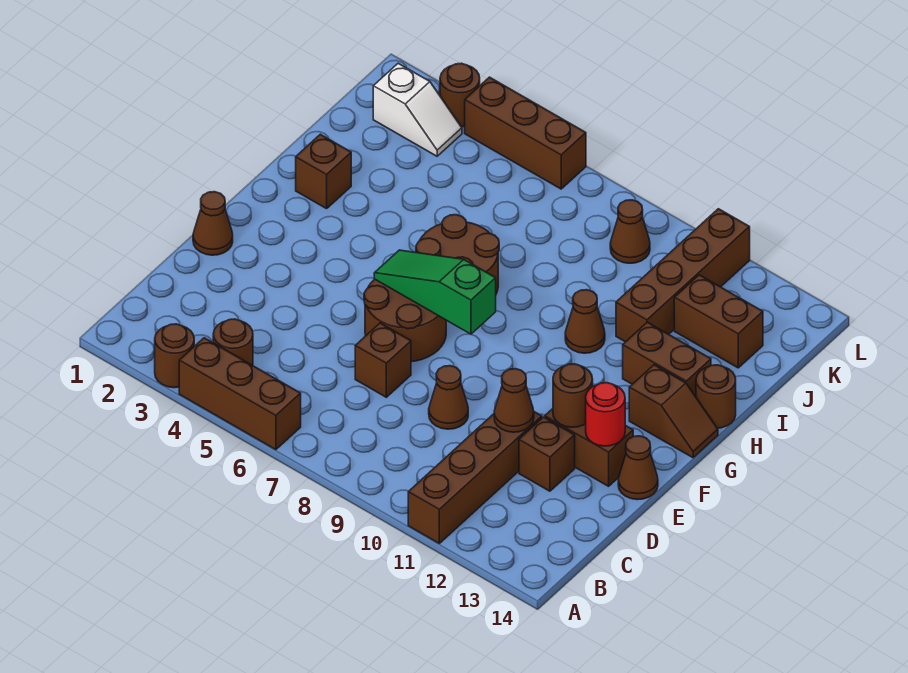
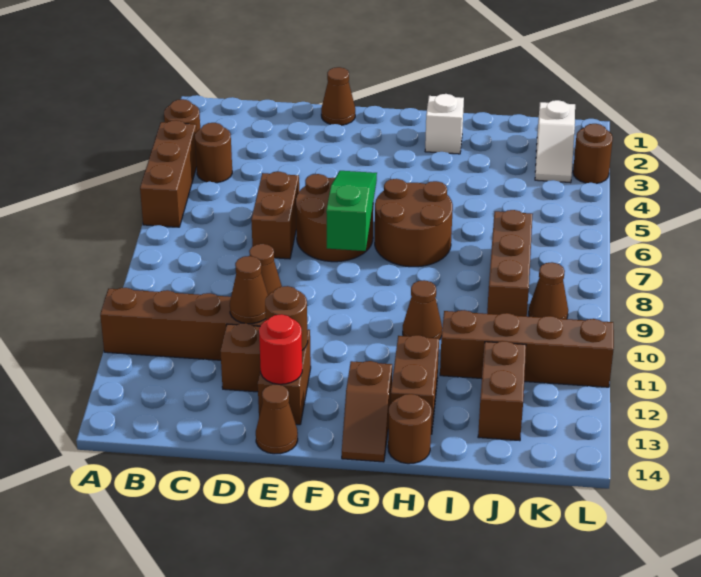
brown brick D7 level 1 -> brown brick D6:D7 level 1
brown brick H2 level 1 -> white brick H2 level 1
brown brick L4:L6 level 1 -> brown brick J7:J9 level 1

